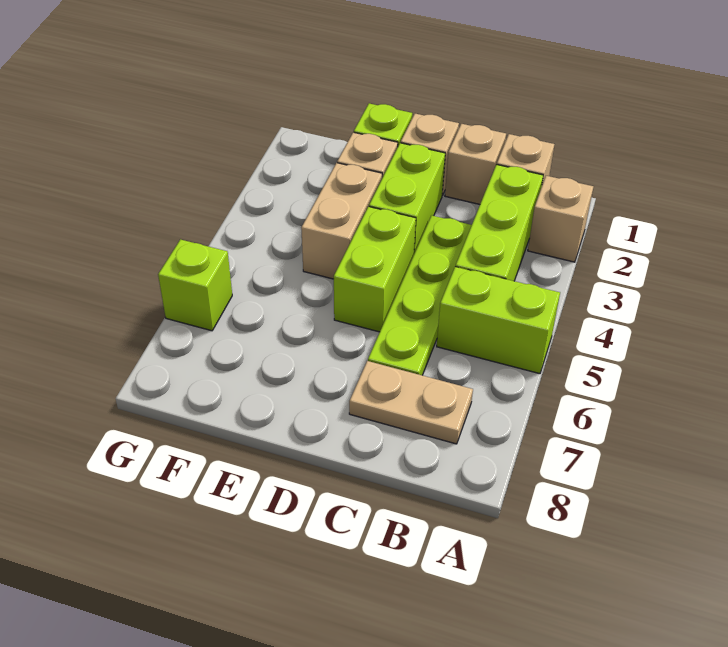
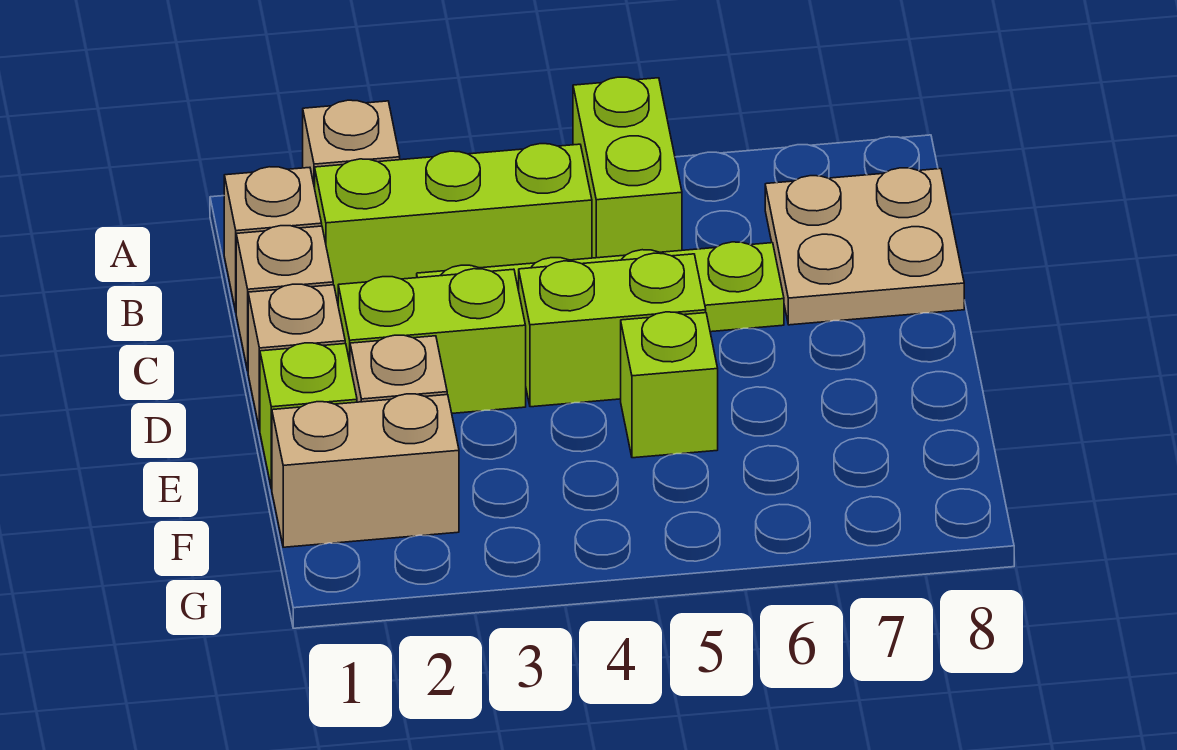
tan plate B7:C7 level 1 -> tan plate B7:C8 level 1
tan brick E3:E4 level 1 -> tan brick F1:F2 level 1
lime brick G6 level 1 -> lime brick E5 level 1

